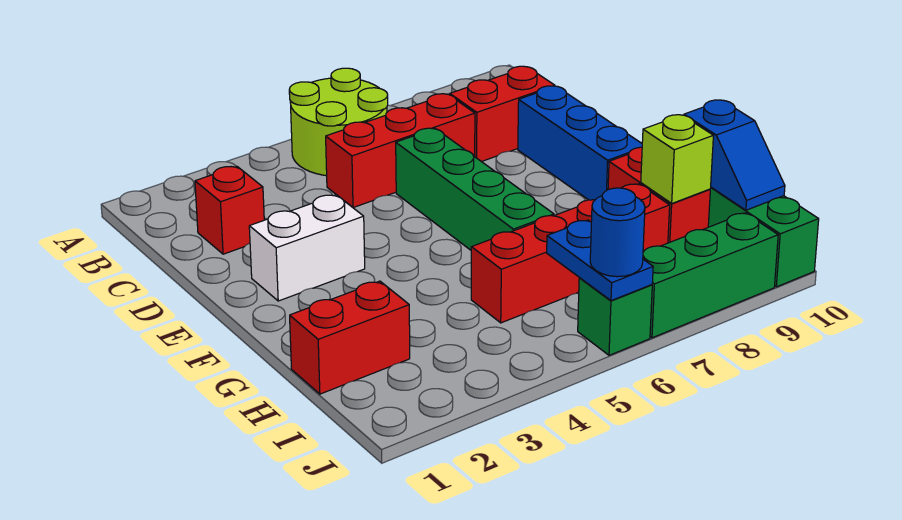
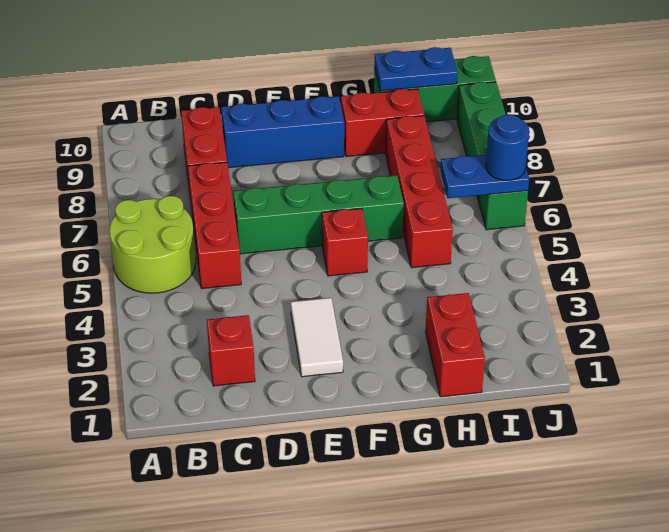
white brick E2:E3 level 1 -> white tile E2:E3 level 1
none -> red brick F5 level 1
lime brick H9 level 2 -> none
blue slope H10:I10 level 2 top H -> blue plate H10:I10 level 2

